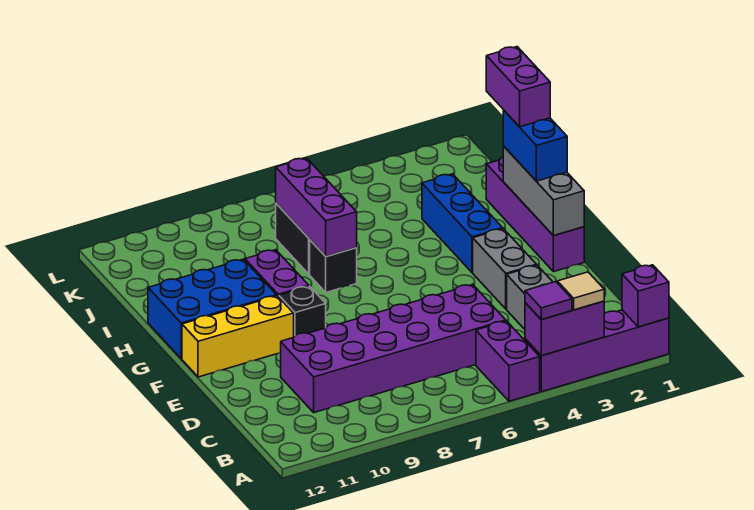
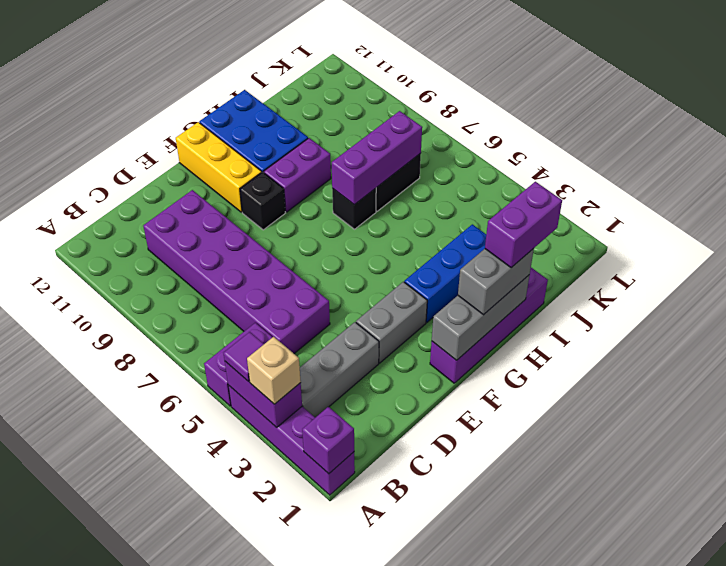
tan tile A3 level 3 -> tan brick A3 level 3
blue brick G1:H1 level 3 -> grey brick G1:H1 level 3

